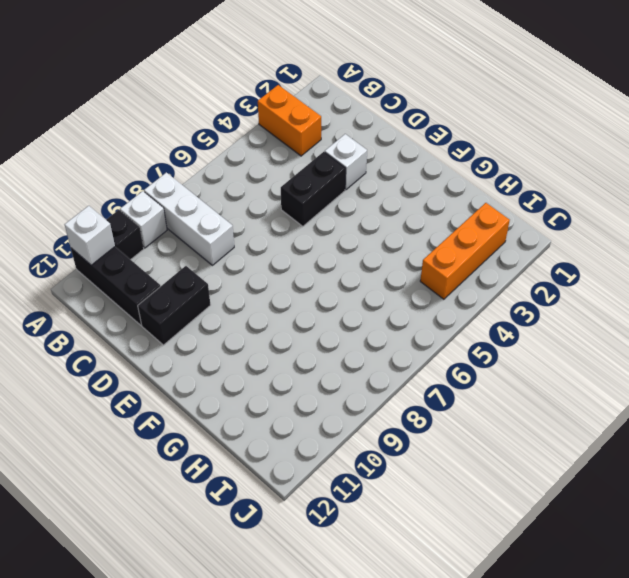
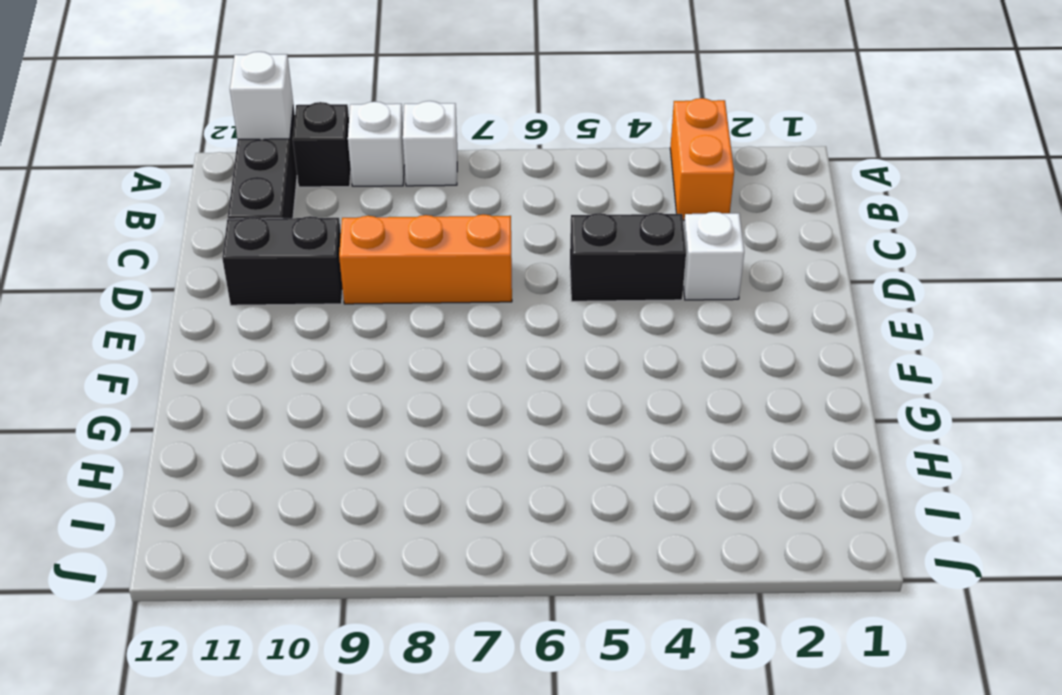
white brick A8:C8 level 1 -> white brick A8 level 1
orange brick I2:I4 level 1 -> orange brick D7:D9 level 1

